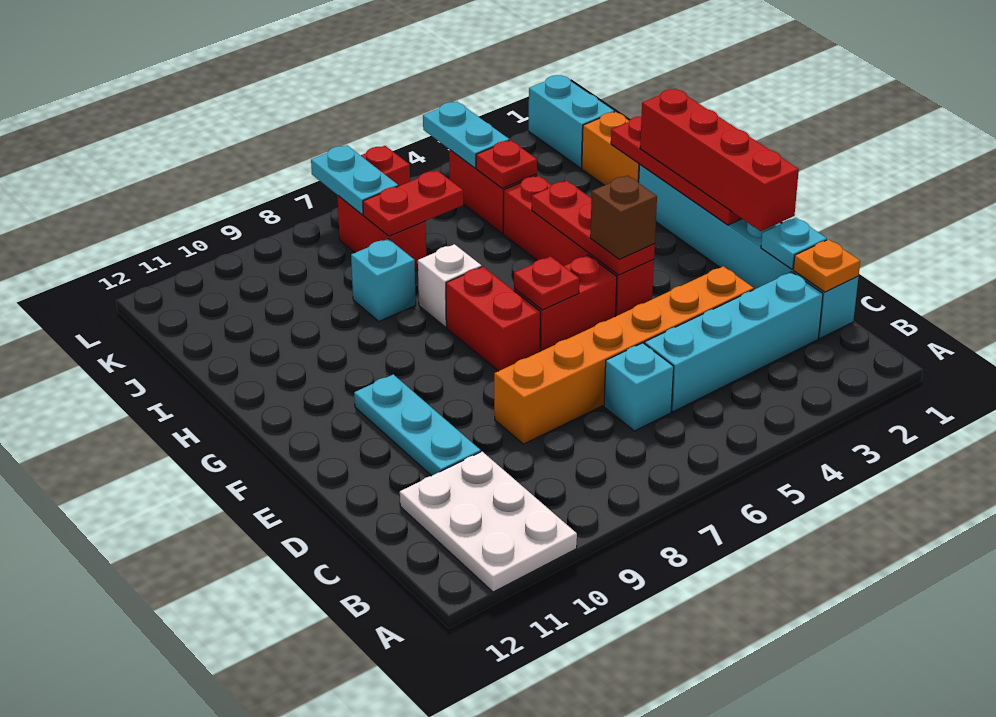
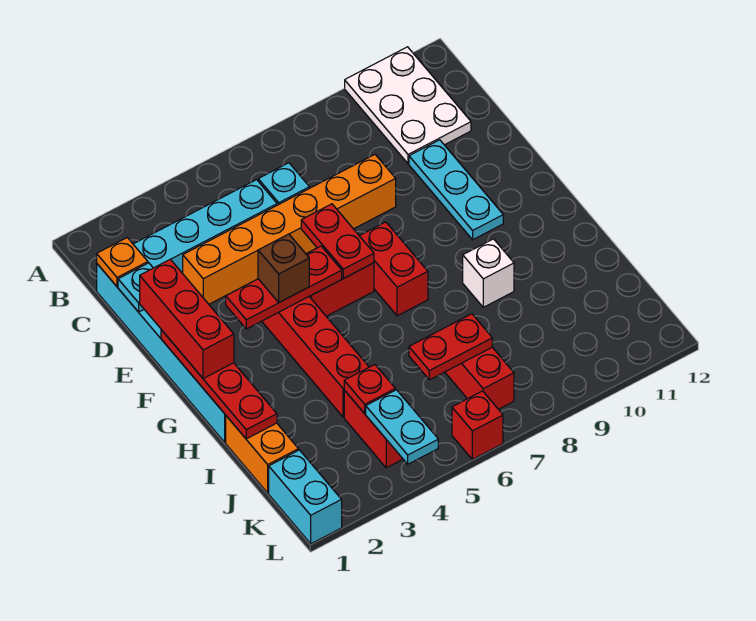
red brick E1:H1 level 3 -> red brick E1:G1 level 3
red plate F4:H4 level 2 -> red plate F3:F5 level 2
red plate F6 level 2 -> red plate E6:F6 level 2
white brick H7 level 1 -> white brick H9 level 1
cyan brick I8 level 1 -> none
cyan plate K7:L7 level 2 -> none

